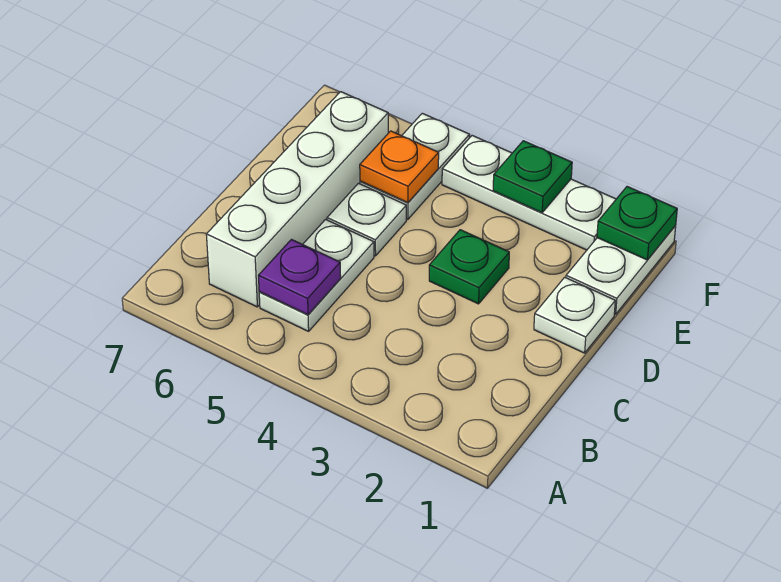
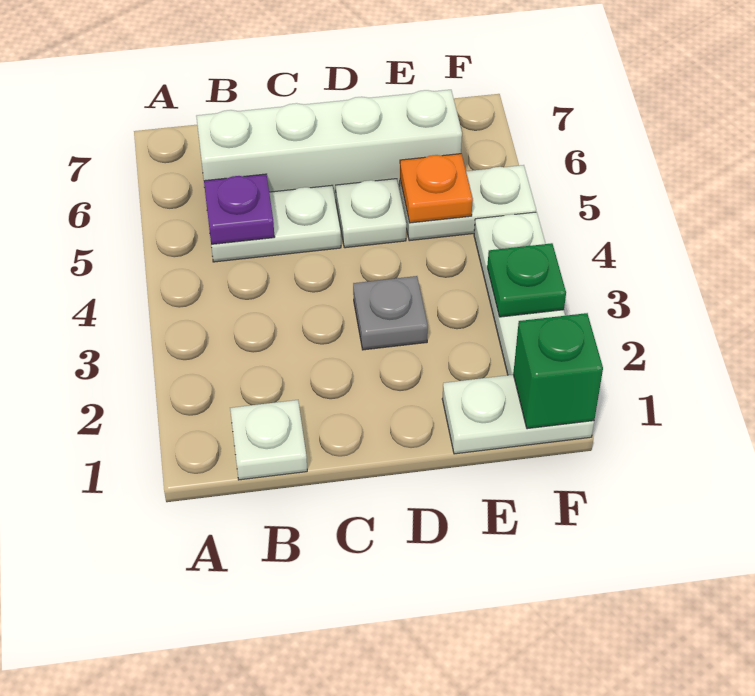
white plate D1 level 1 -> white plate B1 level 1
green plate D3 level 1 -> grey plate D3 level 1
green plate F1 level 2 -> green brick F1 level 2

